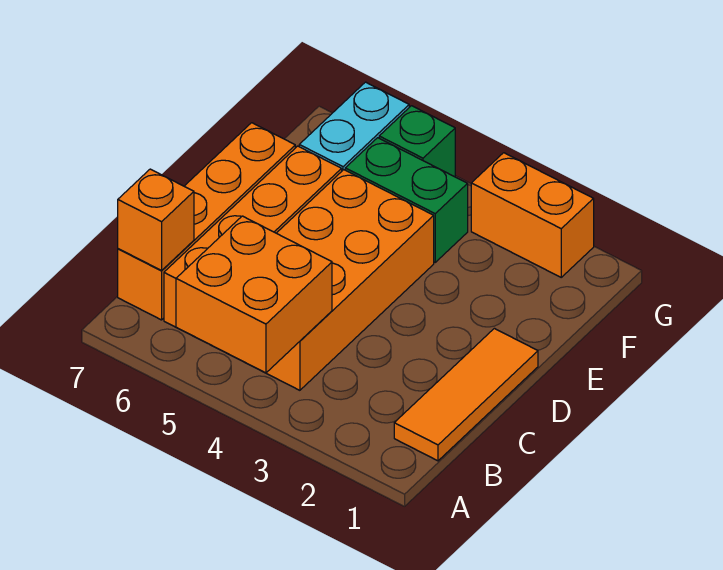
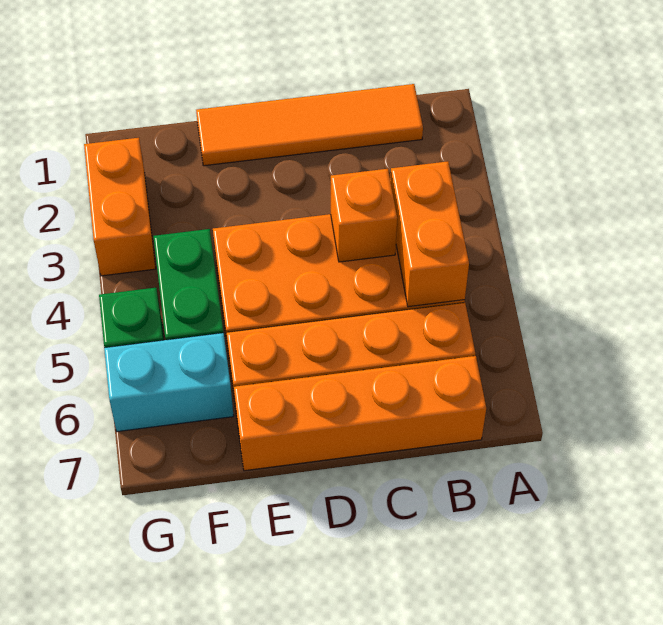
orange brick A4:B5 level 2 -> orange brick B4:B5 level 2
orange tile B1:D1 level 1 -> orange tile B1:E1 level 1
orange brick B7 level 2 -> orange brick C4 level 2

